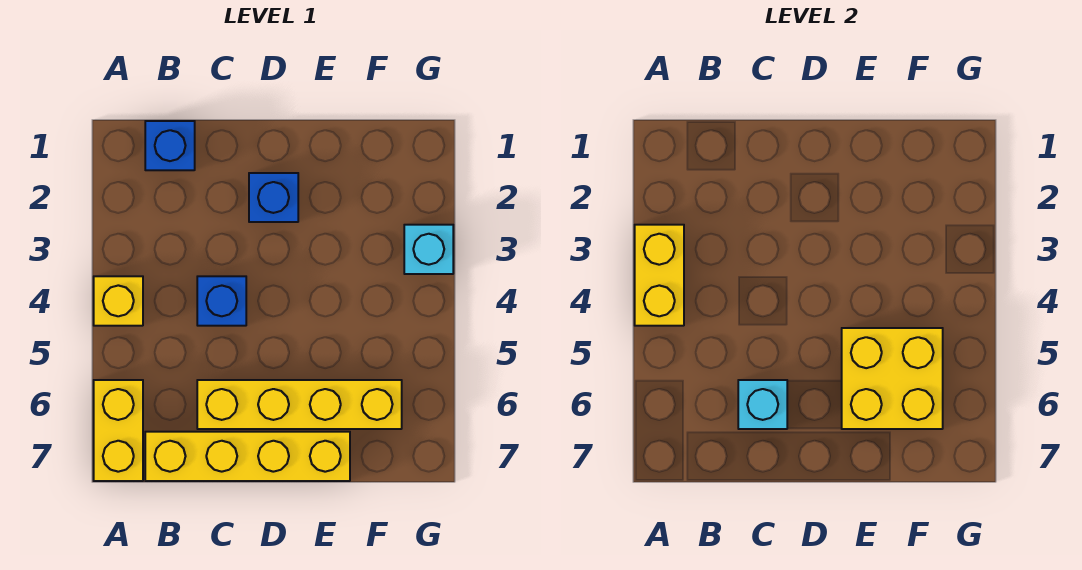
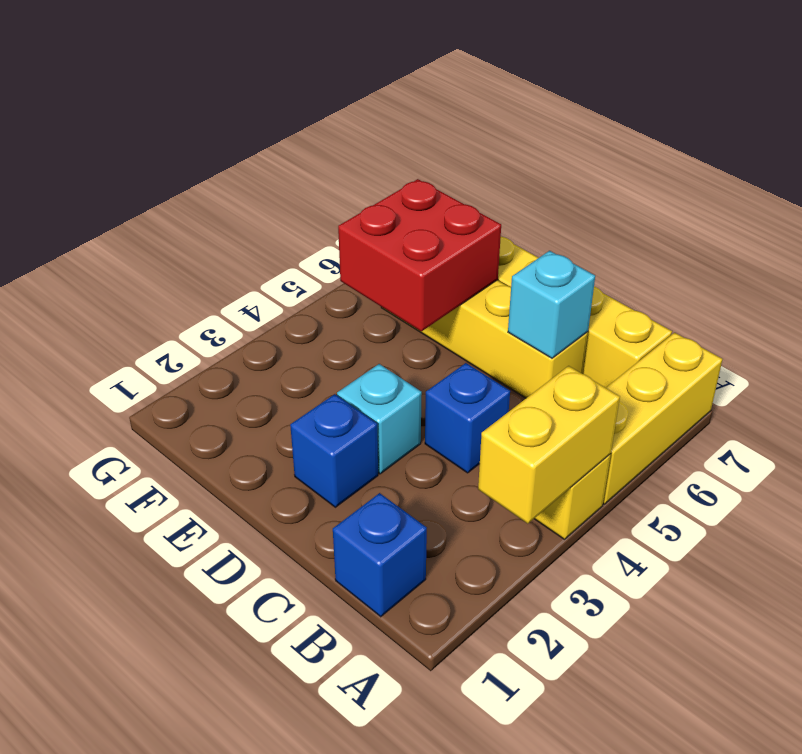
yellow brick A6:A7 level 1 -> yellow brick A5:A7 level 1
yellow brick E5:F6 level 2 -> red brick E5:F6 level 2
cyan brick G3 level 1 -> cyan brick D3 level 1

